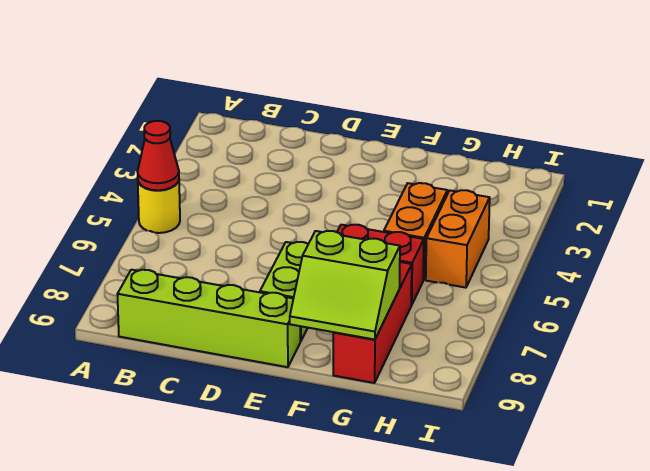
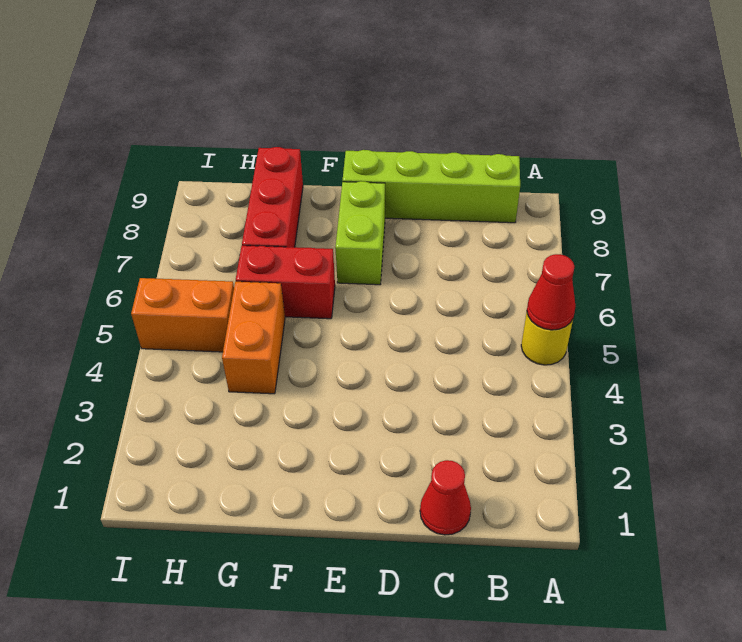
none -> red cone C1 level 1
lime slope F8:G9 level 2 top 8 -> none
orange brick H4:H5 level 1 -> orange brick H5:I5 level 1

